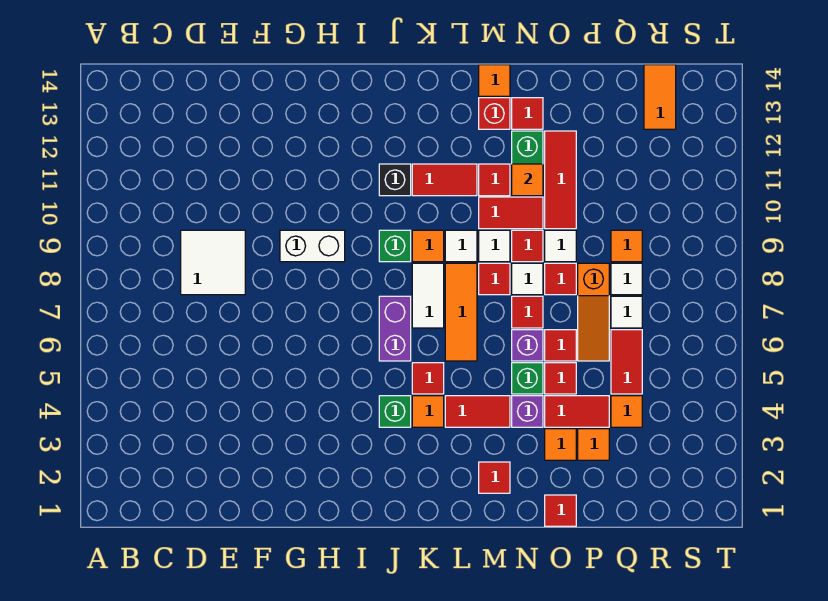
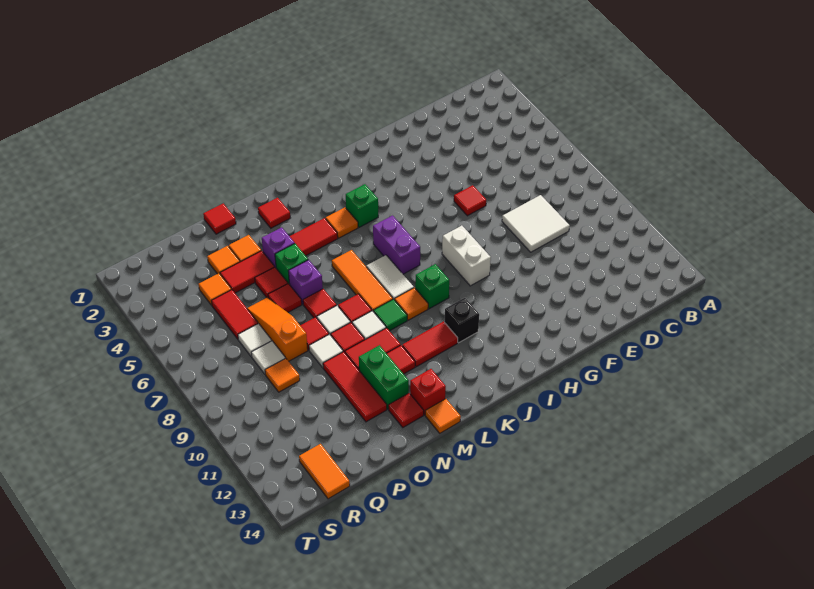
white brick G9:H9 level 1 -> white brick H8:H9 level 1
red tile K5 level 1 -> red tile F6 level 1
white tile L9 level 1 -> green tile L9 level 1
orange tile N11 level 2 -> none

